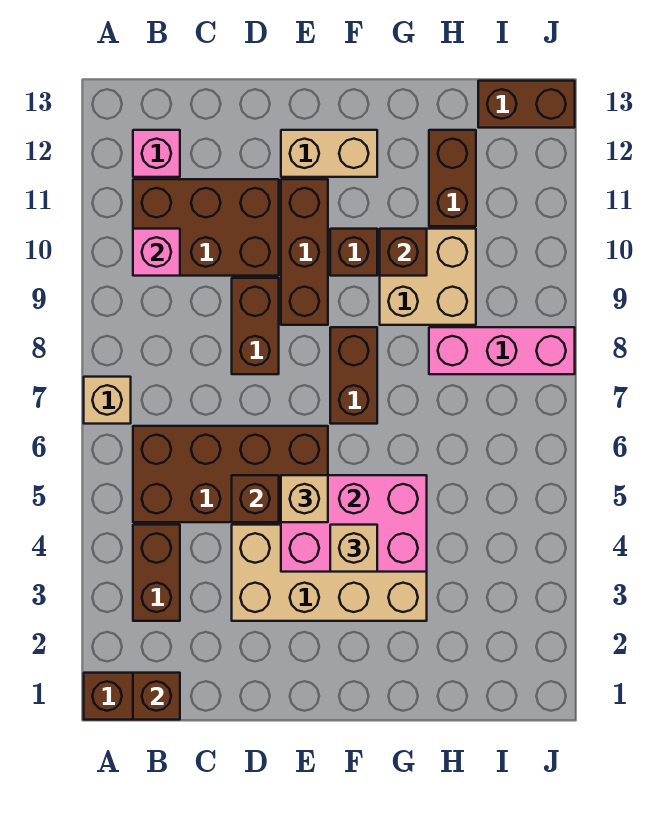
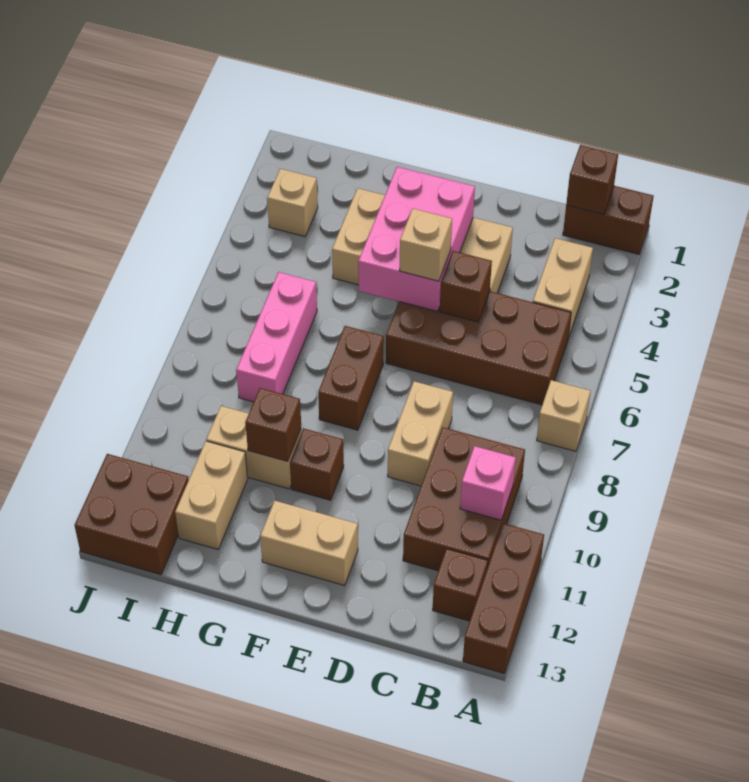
brown brick B3:B4 level 1 -> tan brick B3:B4 level 1
brown brick B10:D11 level 1 -> brown brick B9:C11 level 1
pink brick B12 level 1 -> brown brick B12 level 1
brown brick D8:D9 level 1 -> tan brick D8:D9 level 1
pink brick E4:G5 level 2 -> pink brick E3:F5 level 2
brown brick E9:E11 level 1 -> brown brick A11:A13 level 1
tan brick F4 level 3 -> tan brick I3 level 1
tan brick G9:H10 level 1 -> tan brick G10:H10 level 1
pink brick H8:J8 level 1 -> pink brick H6:H8 level 1
brown brick H11:H12 level 1 -> tan brick H11:H12 level 1
brown brick I13:J13 level 1 -> brown brick I12:J13 level 1

